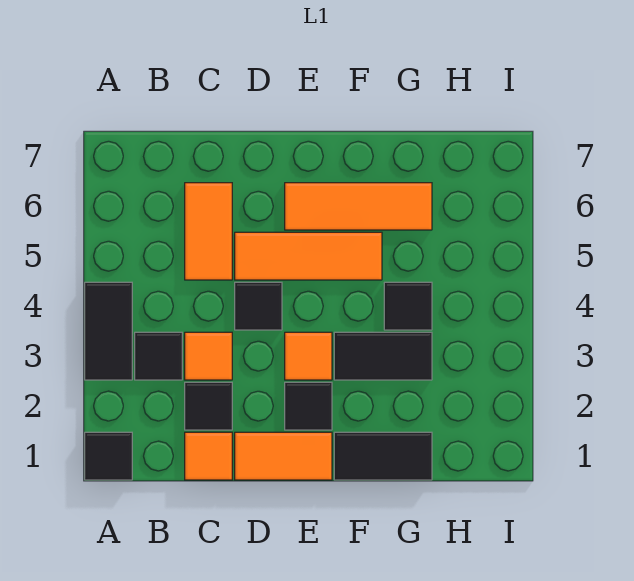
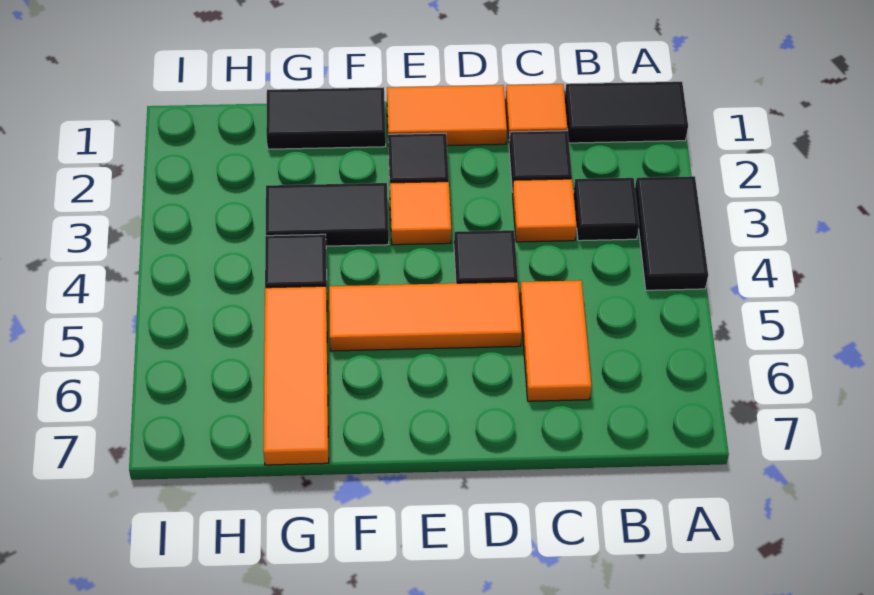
black tile A1 level 1 -> black tile A1:B1 level 1
orange tile E6:G6 level 1 -> orange tile G5:G7 level 1

